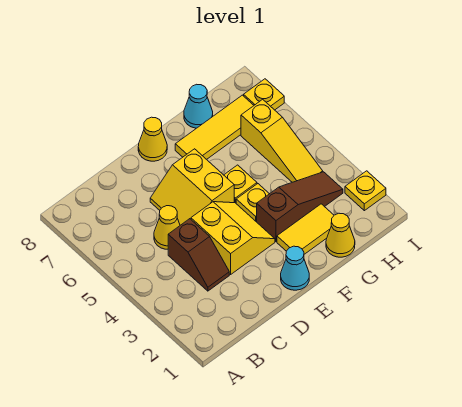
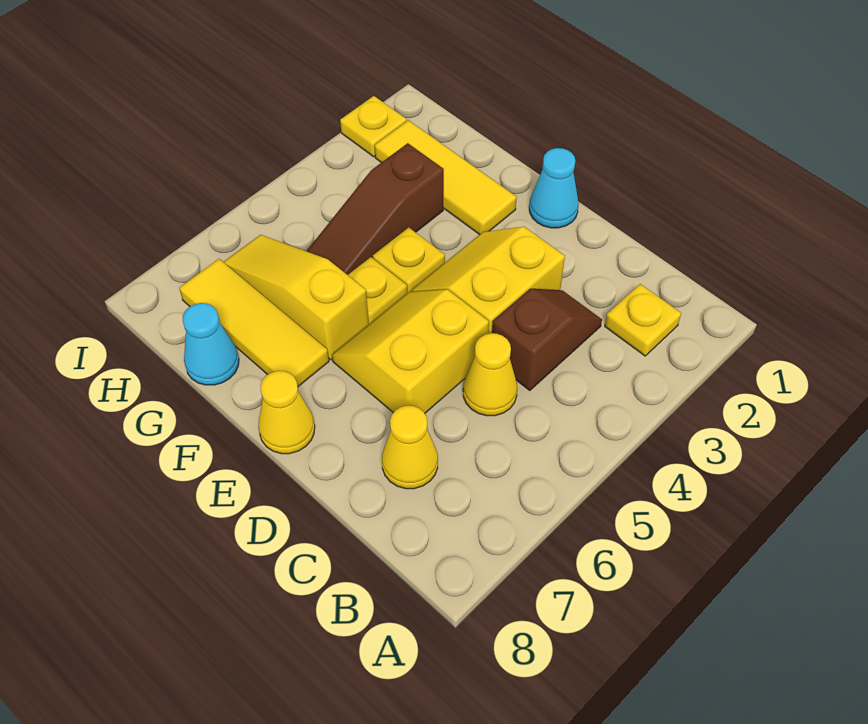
yellow slope D5:E6 level 1 top E -> yellow slope D5:E6 level 1 top D
yellow tile F2:G2 level 1 -> yellow tile F2:H2 level 1
brown slope F3:H3 level 1 top F -> brown slope G3:G5 level 1 top 3
yellow cone G1 level 1 -> yellow cone C7 level 1
yellow slope H4:H6 level 1 top 6 -> yellow slope F6:H6 level 1 top F
yellow plate I7 level 1 -> yellow plate B2 level 1

